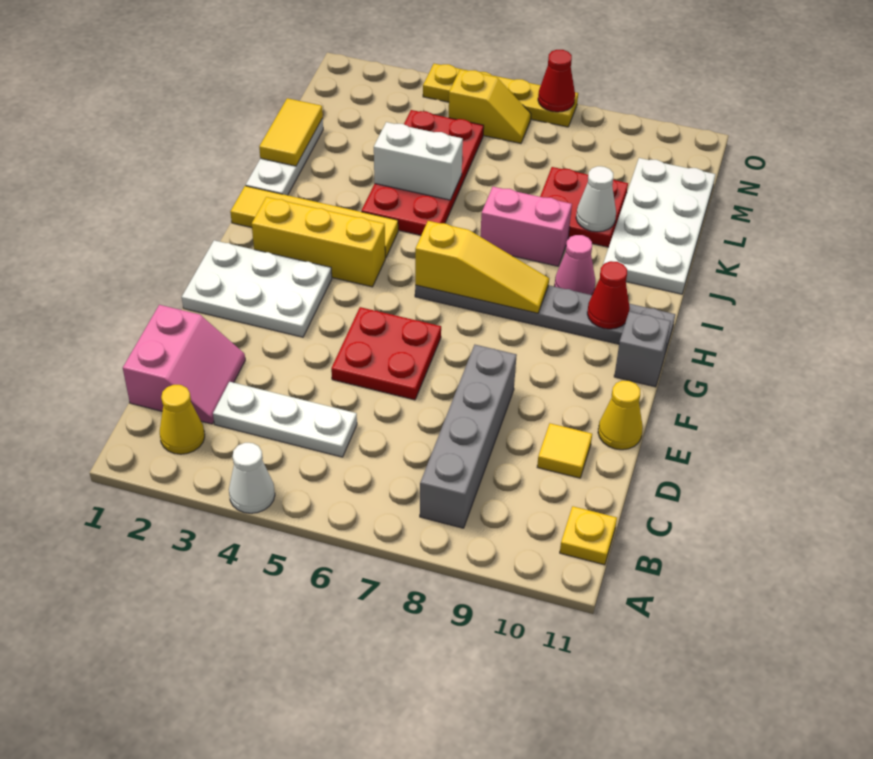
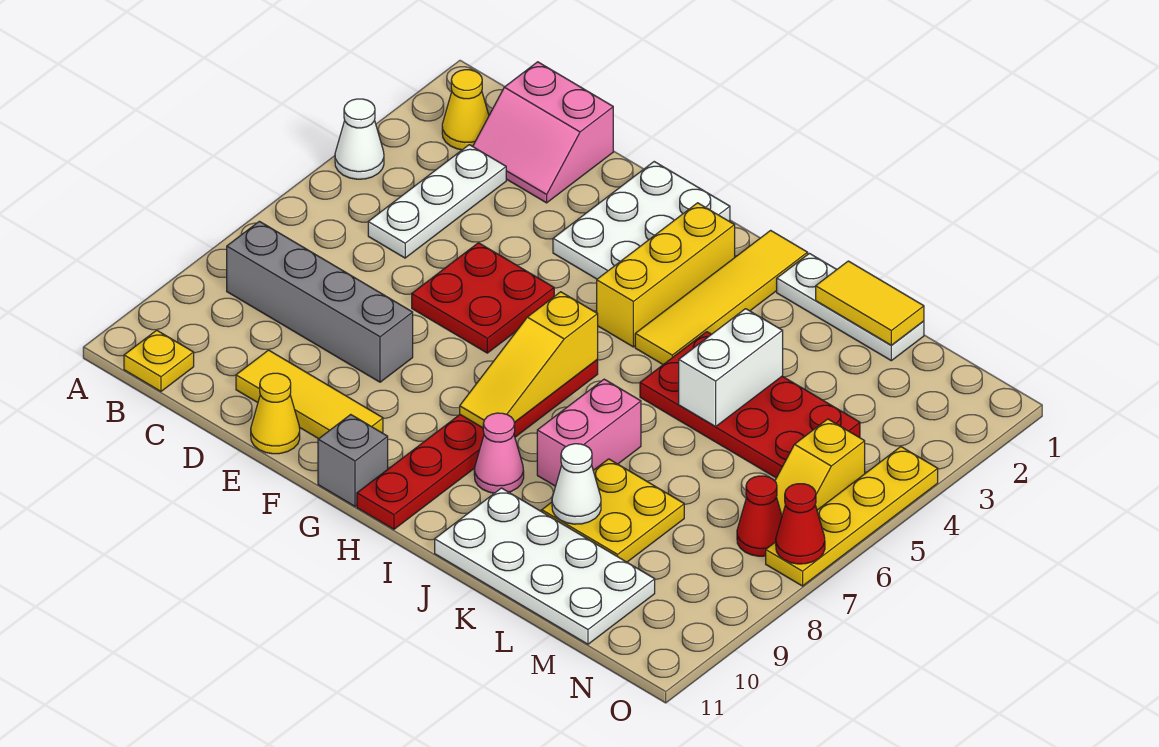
yellow tile D10 level 1 -> yellow tile D10:F10 level 1
grey plate H6:H11 level 1 -> red plate H6:H11 level 1
red cone H10 level 2 -> red cone N7 level 1
red plate K8:L9 level 1 -> yellow plate K8:L9 level 1

